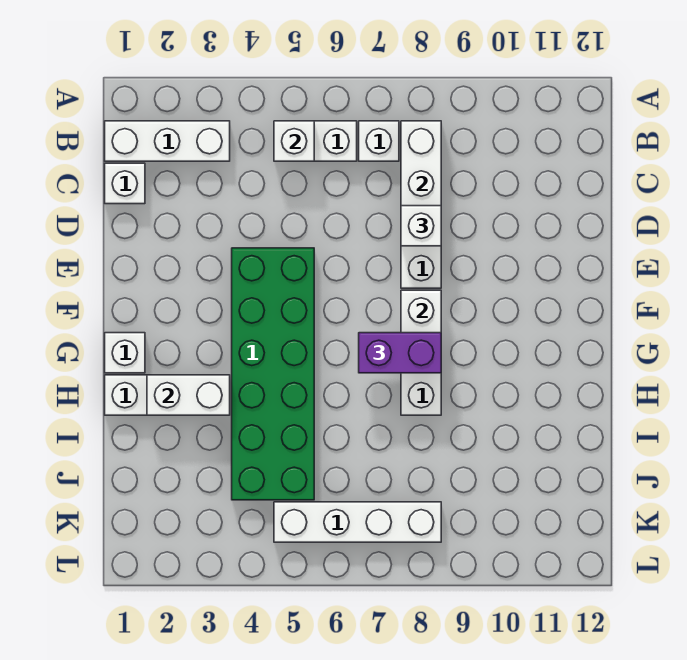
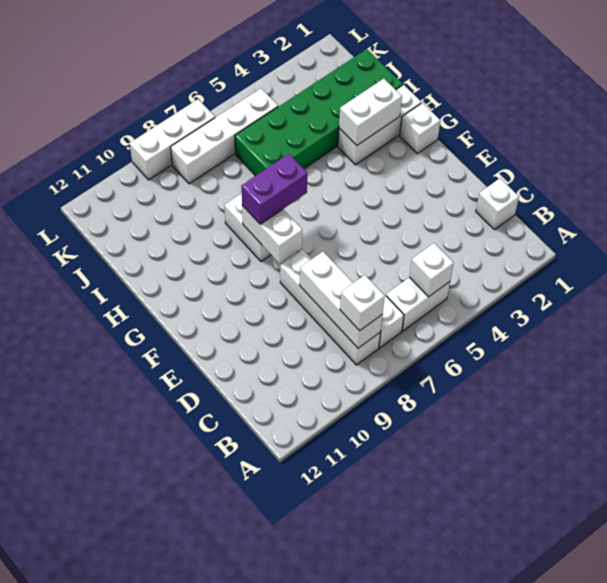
white brick B1:B3 level 1 -> white brick L7:L9 level 1
white brick D8 level 3 -> white brick B8 level 3
green brick E4:J5 level 1 -> green brick I1:J6 level 1

